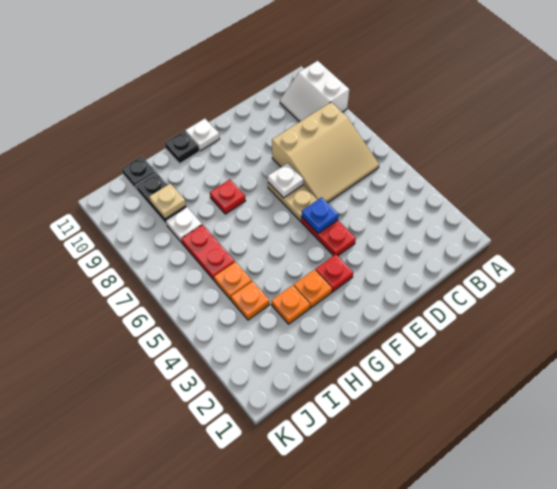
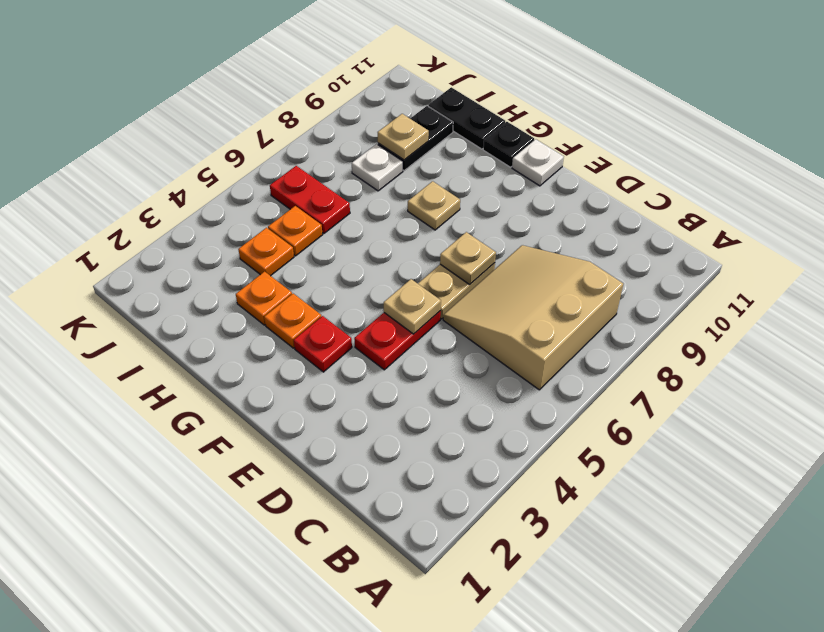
white slope A9:B10 level 1 top A -> none
tan slope B6:D8 level 1 top 8 -> tan slope B6:D8 level 1 top B
blue plate E5 level 2 -> tan plate E5 level 2
white plate E7 level 2 -> tan plate E7 level 2
red plate G8 level 1 -> tan plate G8 level 1
red plate I6:I7 level 1 -> red plate I6:J6 level 1
black plate I11 level 1 -> black plate H11:I11 level 1

